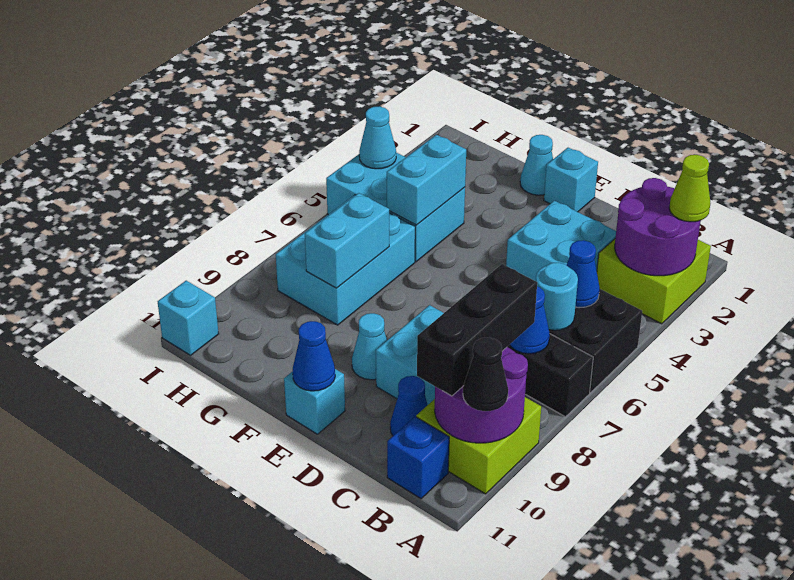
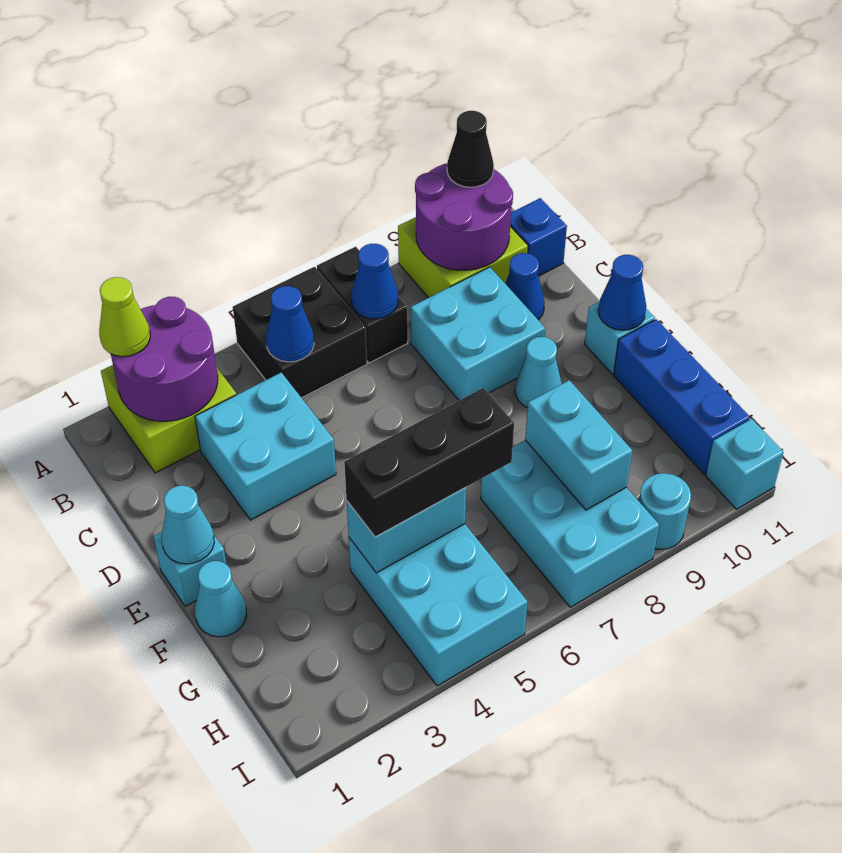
cyan round brick B6 level 2 -> cyan round brick I9 level 1
black brick B8:B10 level 3 -> black brick G4:G6 level 3
none -> blue brick F11:H11 level 1
cyan brick G6:H8 level 1 -> cyan brick G7:I8 level 1
cyan brick G7:G8 level 2 -> cyan brick G8:H8 level 2
cyan cone I4 level 2 -> cyan cone E1 level 2

